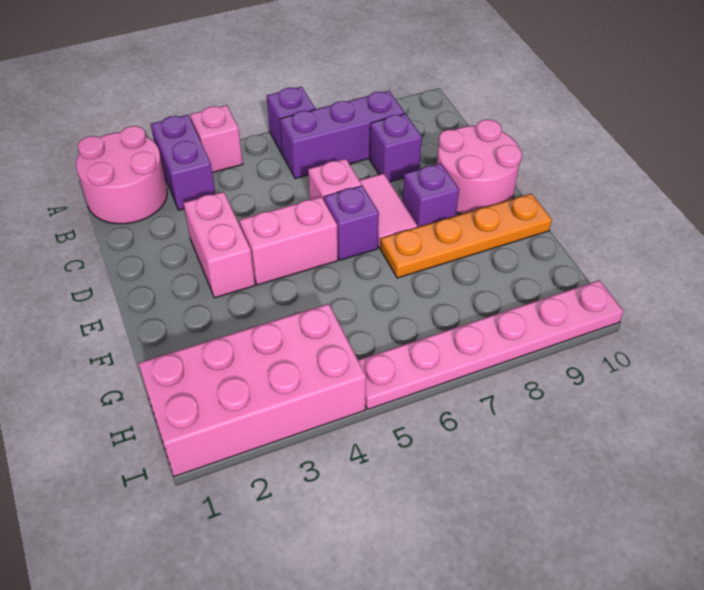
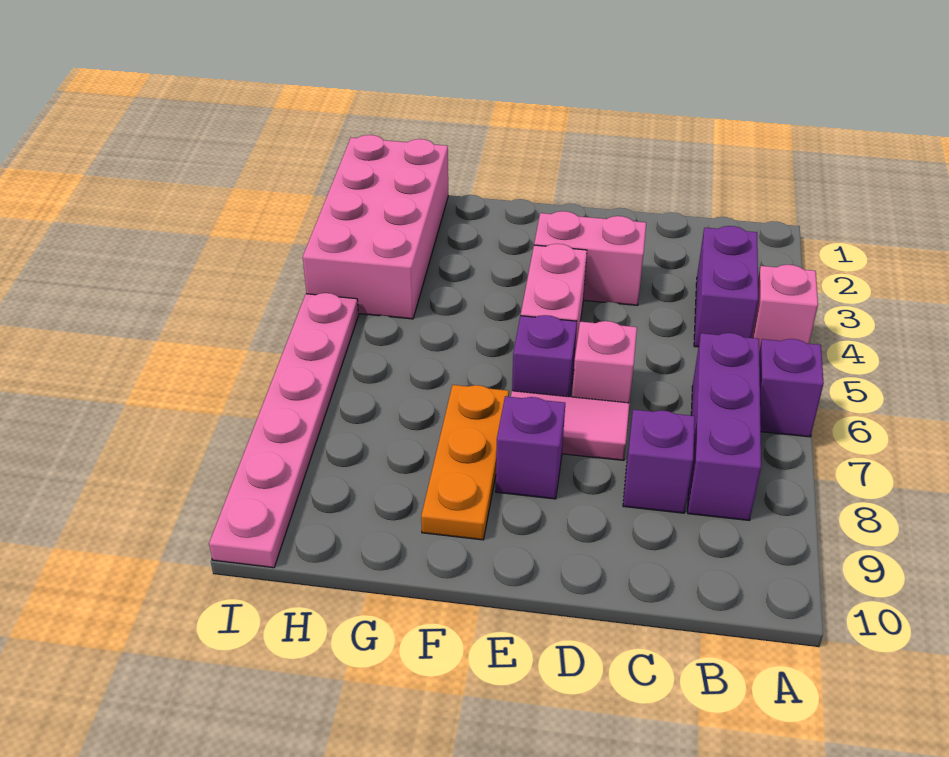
pink round brick A1:B2 level 1 -> none
purple brick A3:B3 level 1 -> purple brick B3:B4 level 1
pink round brick D9:E10 level 1 -> none
orange plate F7:F10 level 1 -> orange plate F7:F9 level 1

